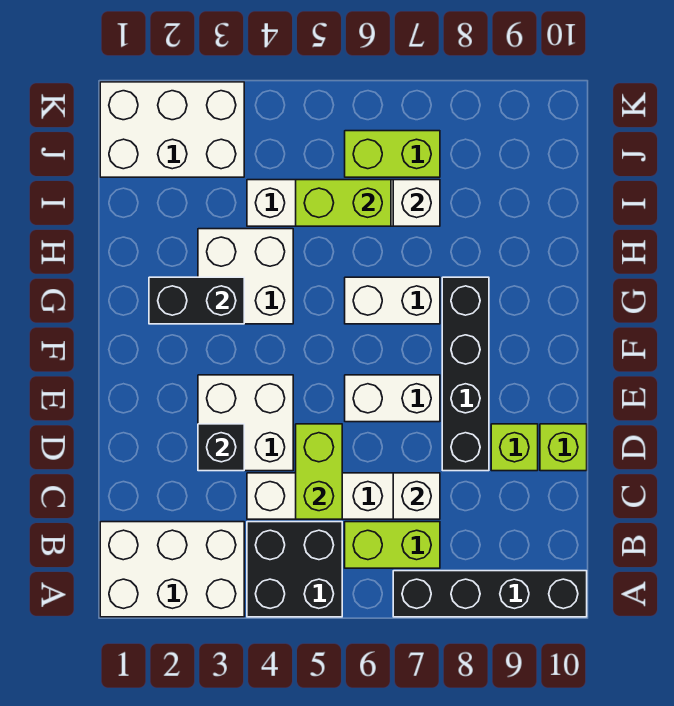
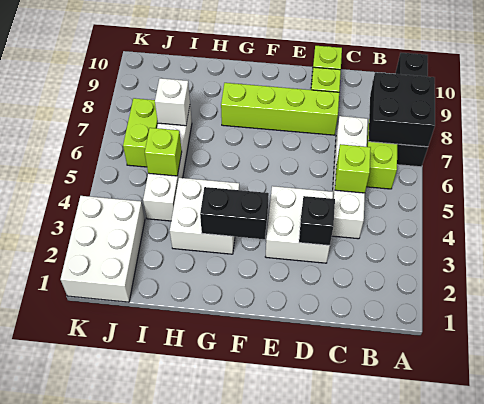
white brick A1:B3 level 1 -> none
black brick A4:B5 level 1 -> black brick A7:B8 level 2
lime brick C5:D5 level 2 -> lime brick C5 level 2
white brick C7 level 2 -> none
black brick D8:G8 level 1 -> lime brick D8:G8 level 1
white brick E6:E7 level 1 -> none
black brick G2:G3 level 2 -> black brick F3:G3 level 2
white brick G6:G7 level 1 -> none
lime brick I5:I6 level 2 -> lime brick I5 level 2

